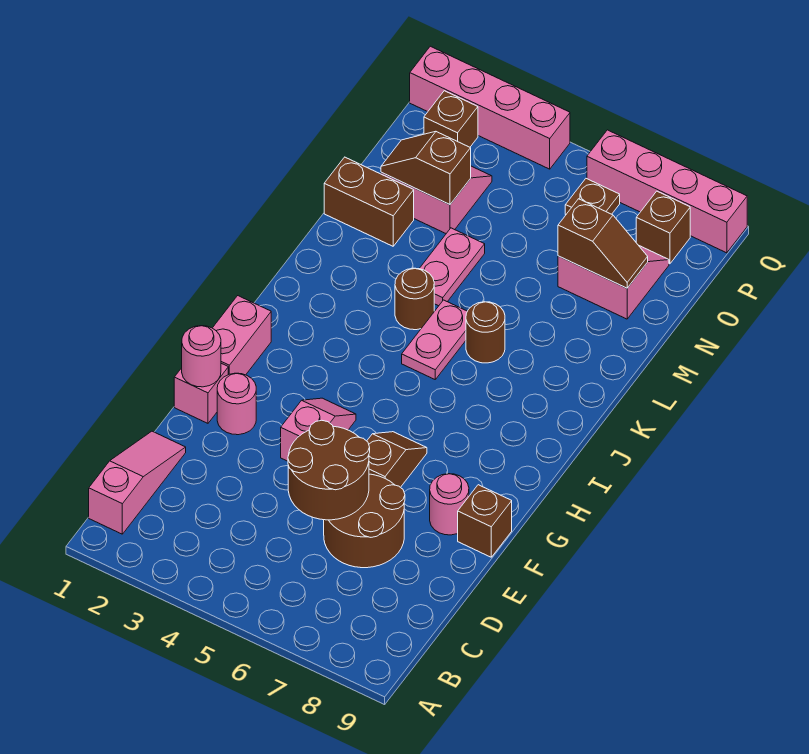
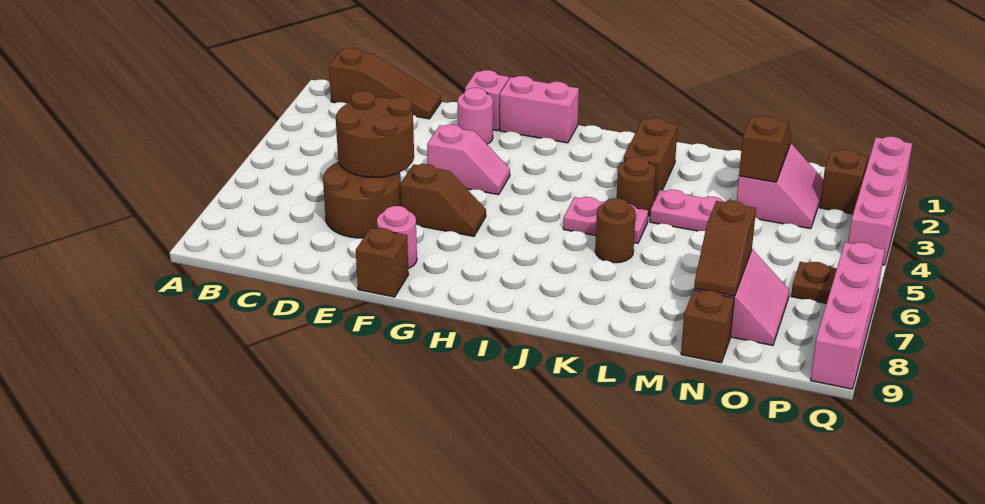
pink slope B1:D1 level 1 top B -> brown slope B1:D1 level 1 top B
pink round brick F1 level 2 -> none
brown brick M1:M2 level 1 -> brown brick K2:K3 level 1
brown brick P8 level 1 -> brown brick N9 level 1

